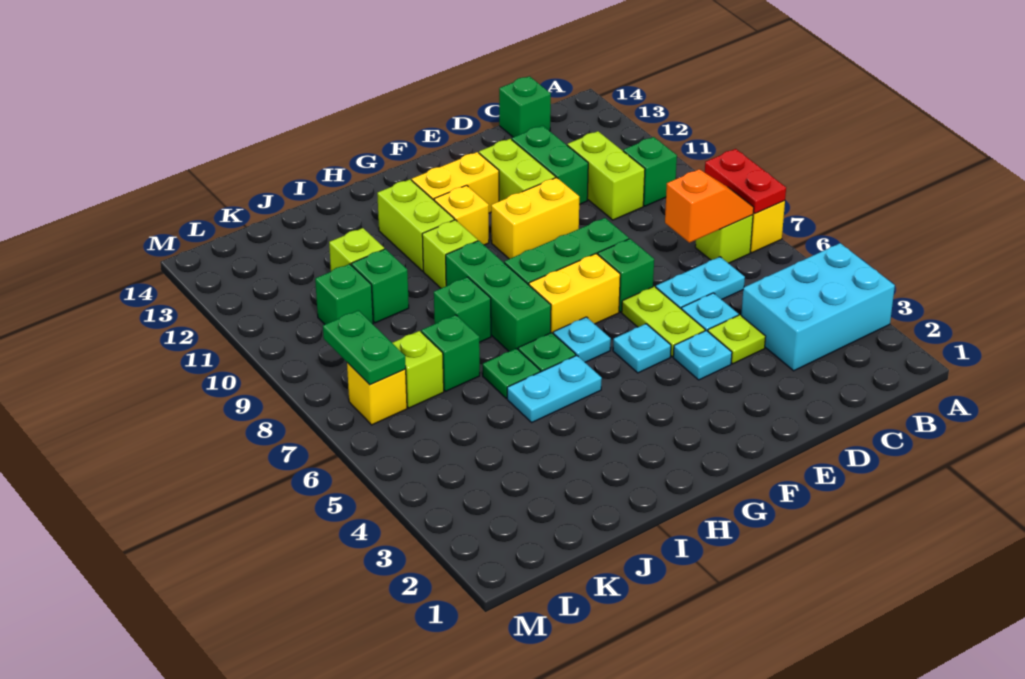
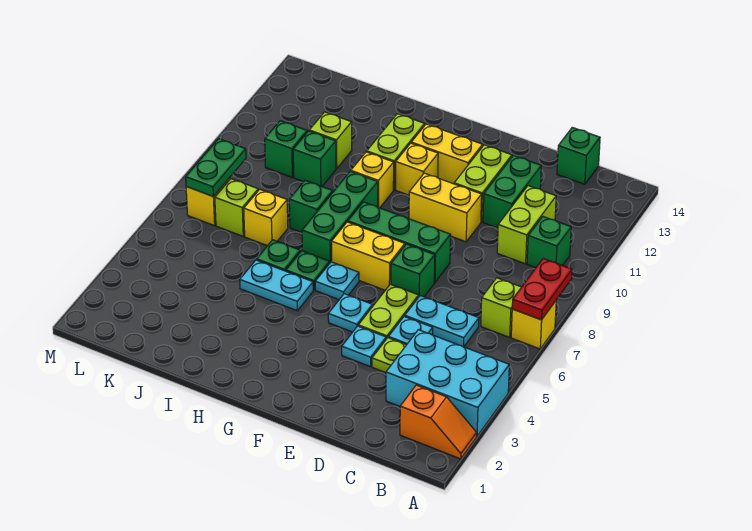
orange slope B7:C7 level 2 top C -> orange slope A2:B2 level 1 top B
lime brick H10 level 1 -> yellow brick H10 level 1
green brick J7 level 1 -> yellow brick J7 level 1

